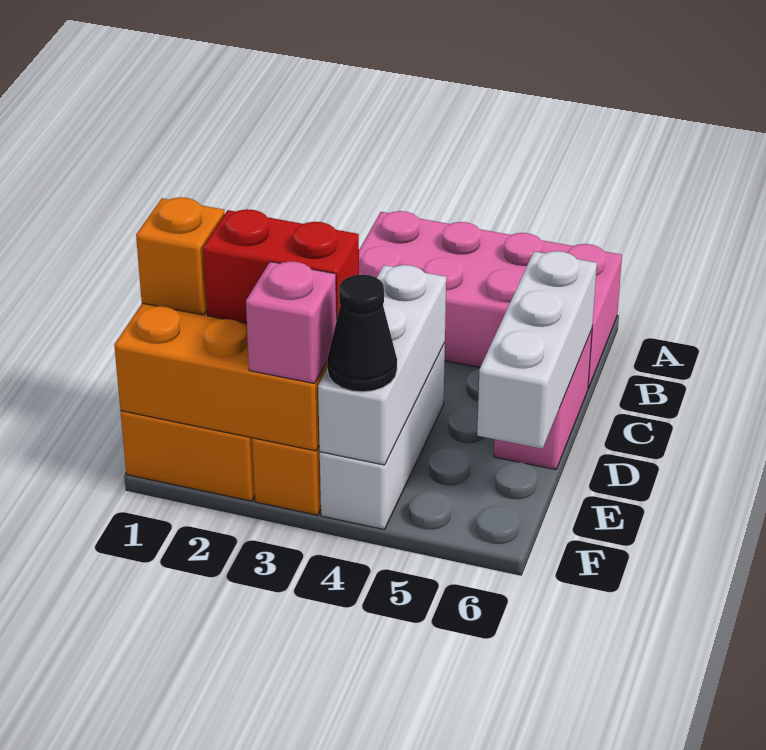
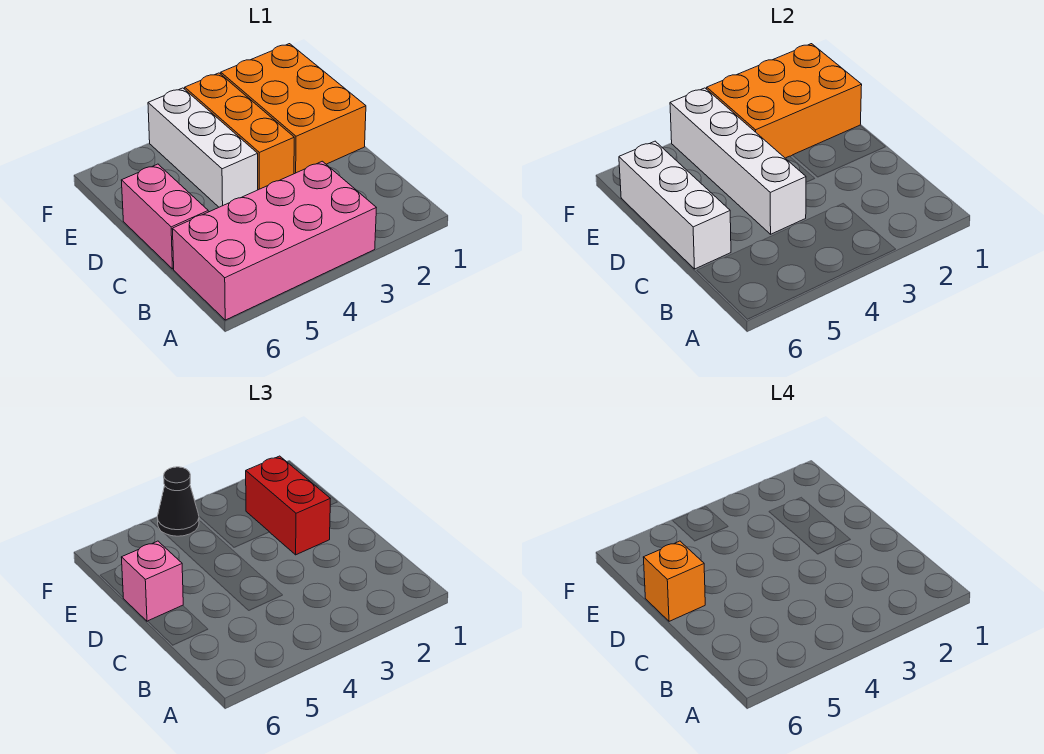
white brick D4:F4 level 2 -> white brick C4:F4 level 2
orange brick E1 level 3 -> orange brick D6 level 4
red brick E2:E3 level 3 -> red brick D2:E2 level 3
pink brick F3 level 3 -> pink brick D6 level 3

